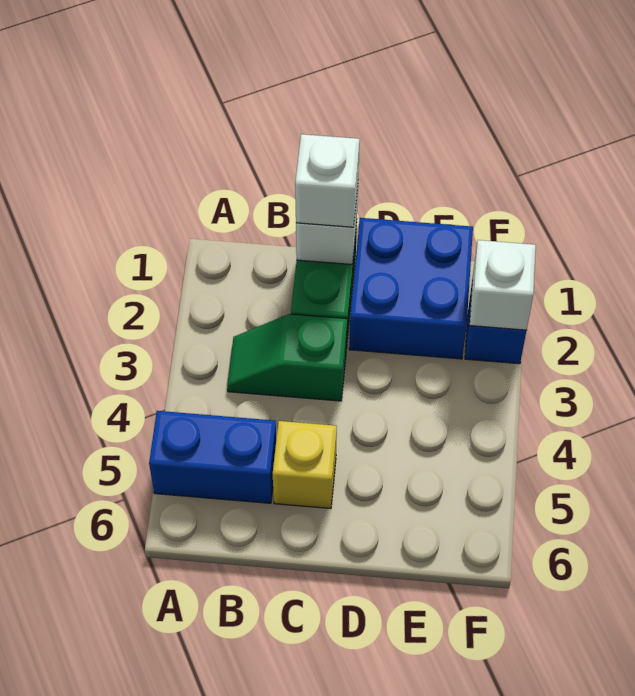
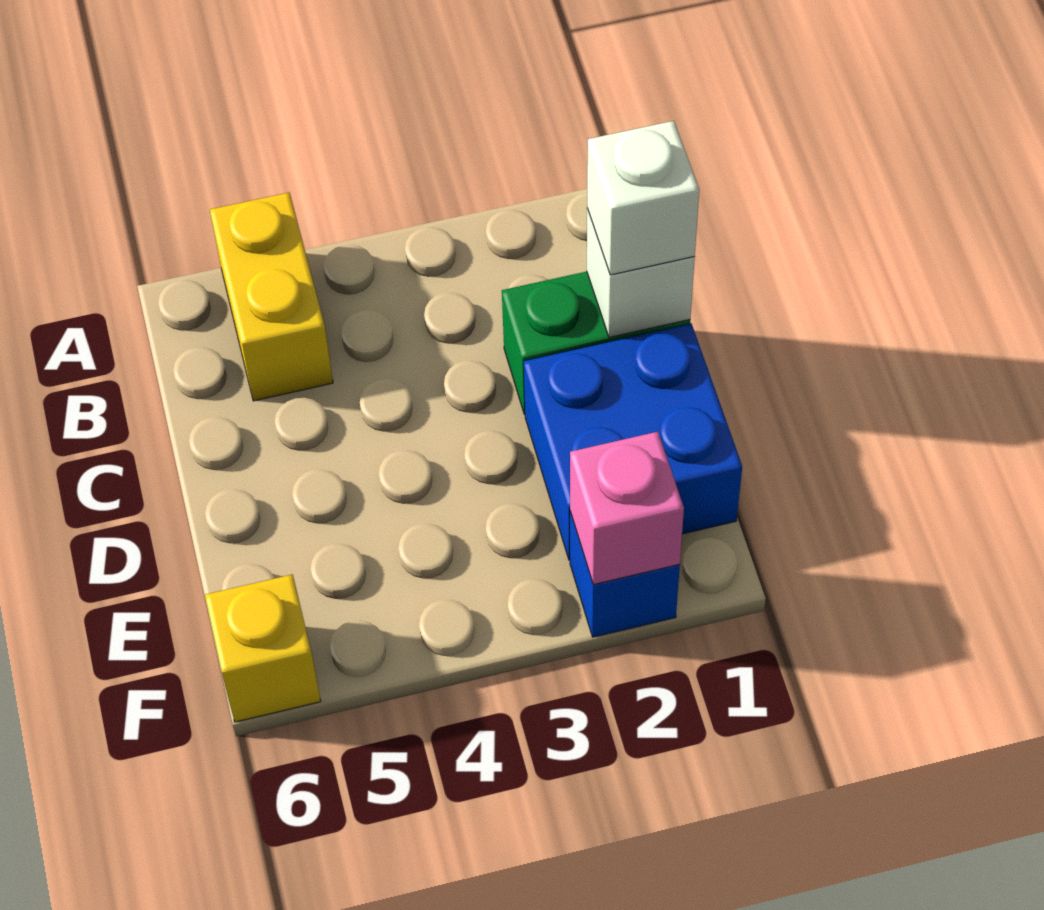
blue brick A5:B5 level 1 -> yellow brick A5:B5 level 1
green slope B3:C3 level 1 top C -> none
yellow brick C5 level 1 -> yellow brick F6 level 1
white brick F2 level 2 -> pink brick F2 level 2

